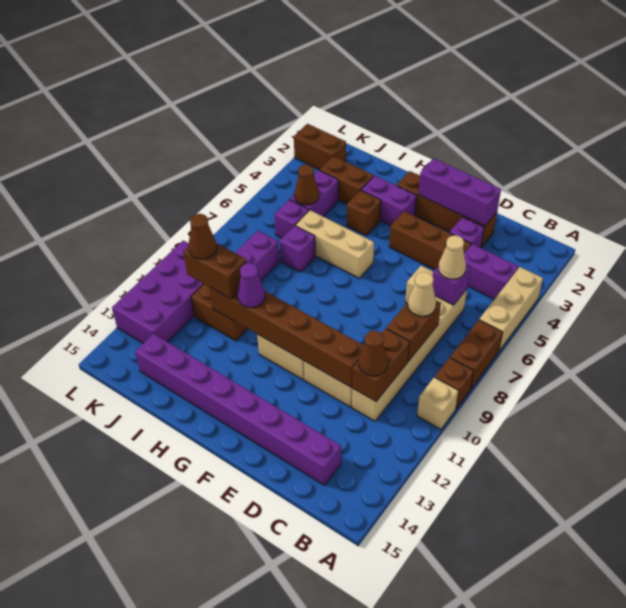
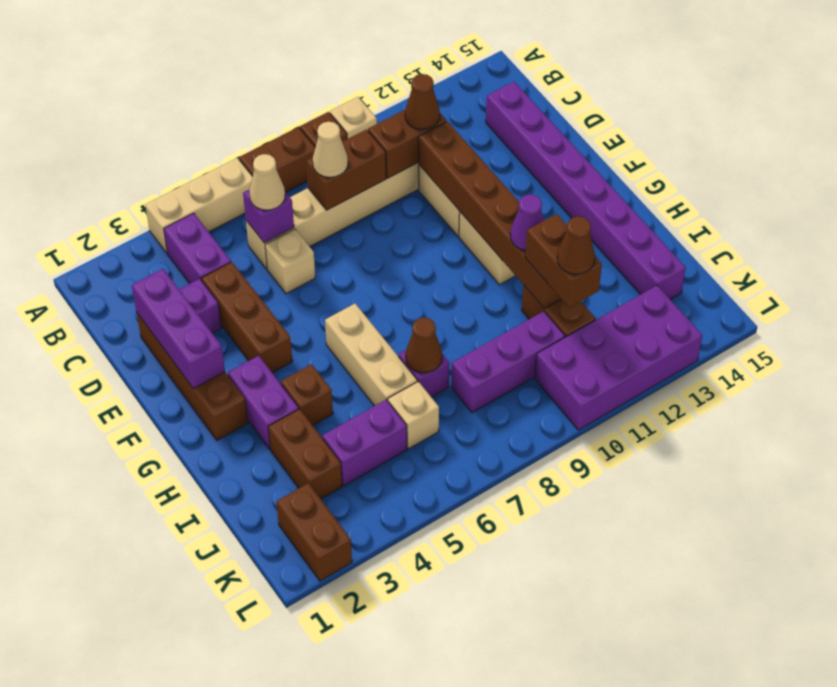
brown cone J5 level 2 -> brown cone I7 level 2
purple brick J6 level 1 -> tan brick J6 level 1

